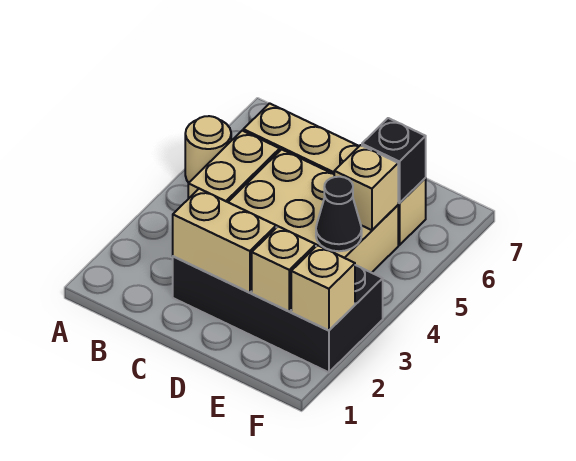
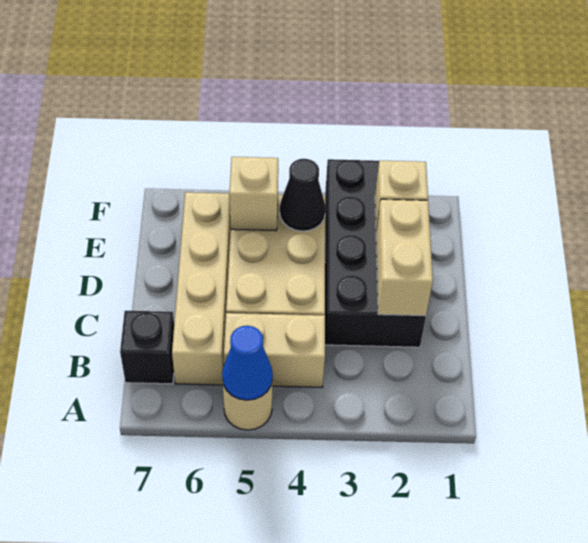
none -> blue cone A5 level 2
black brick E6 level 2 -> black brick B7 level 1
tan brick F2 level 2 -> none

